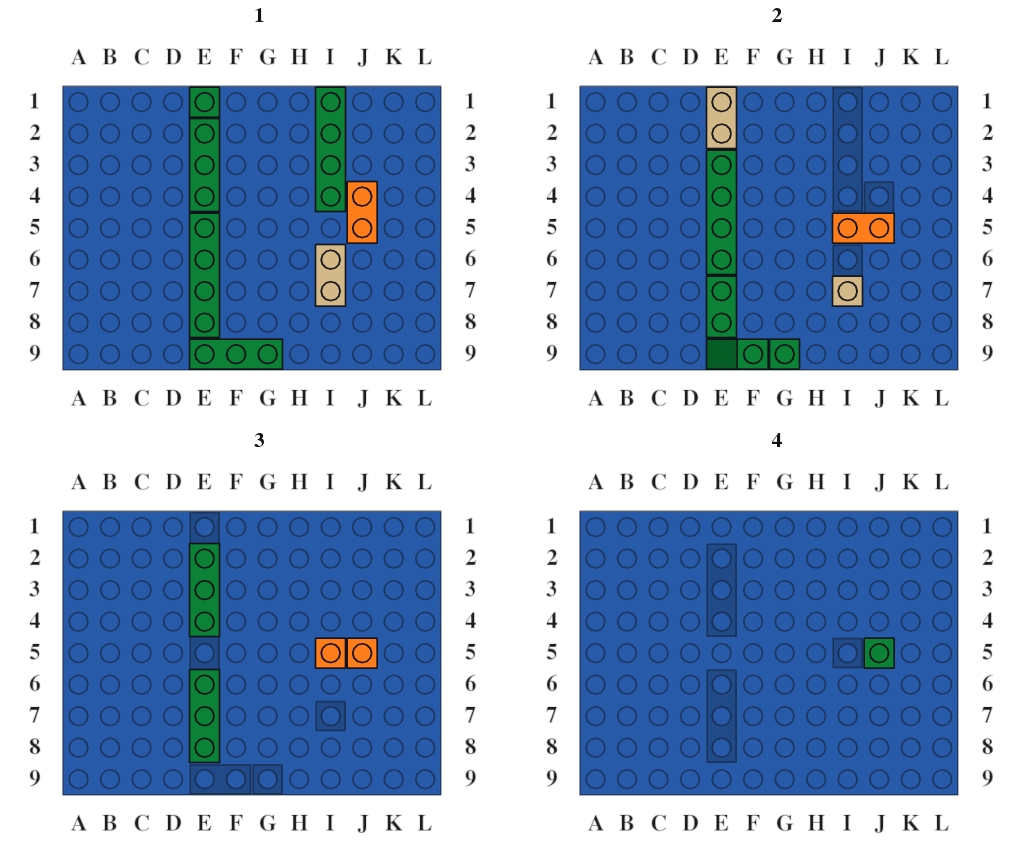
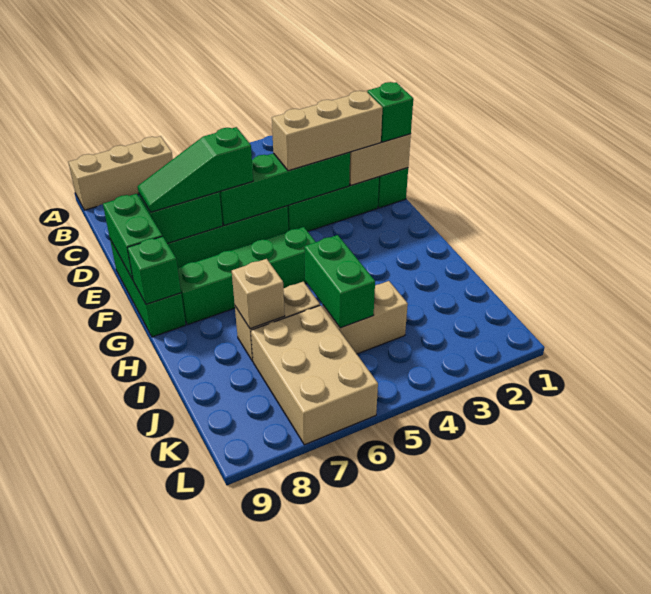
none -> tan brick A7:A9 level 1
green brick E2:E4 level 3 -> tan brick E2:E4 level 3
green brick E6:E8 level 3 -> green slope E6:E8 level 3 top 6
green slope E9:F9 level 2 top F -> green brick E9:F9 level 2
green brick I1:I4 level 1 -> green brick G5:G8 level 1
orange brick I5:J5 level 2 -> green brick I5:J5 level 2
orange brick I5 level 3 -> none
orange brick J4:J5 level 1 -> tan brick J4:J5 level 1
orange brick J5 level 3 -> none
green brick J5 level 4 -> green brick E1 level 3
none -> tan brick J6:L7 level 1

